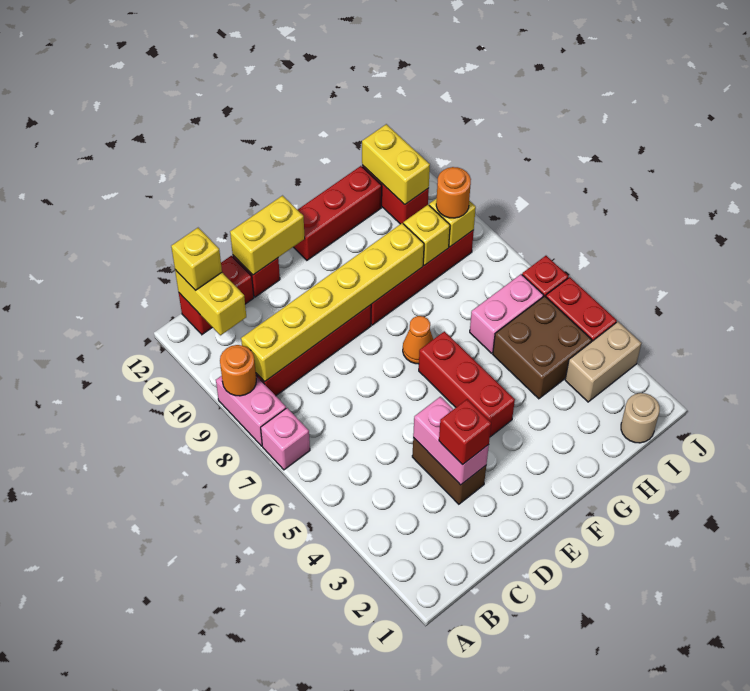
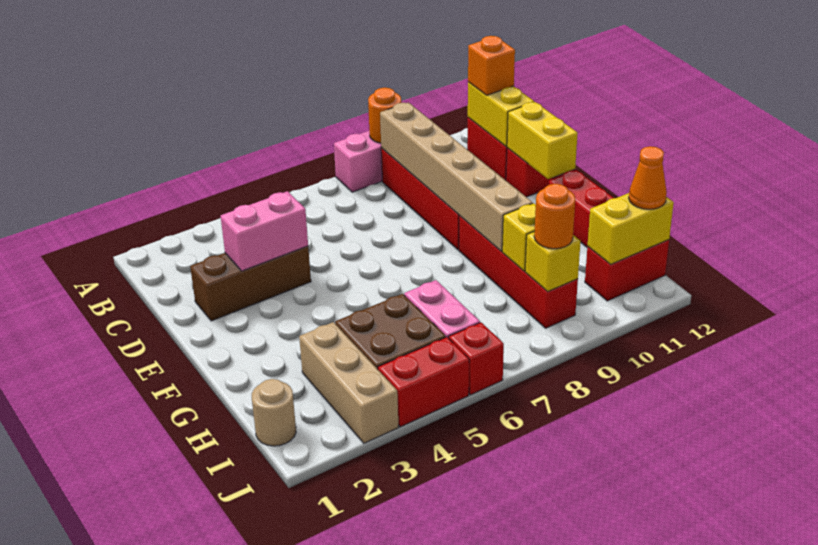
pink brick A7 level 1 -> none
yellow brick B9:G9 level 2 -> tan brick B9:G9 level 2
yellow brick B11:B12 level 2 -> yellow brick B12:C12 level 2
yellow brick B12 level 3 -> orange brick B12 level 3
brown brick D3:D4 level 1 -> brown brick D2:D4 level 1
red brick D3 level 3 -> none
red brick F4:F6 level 1 -> none
orange cone F7 level 1 -> orange cone I12 level 3
tan brick I3:J3 level 1 -> tan brick H3:J3 level 1

